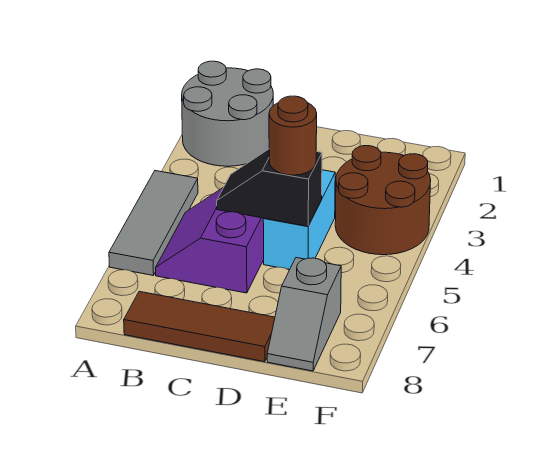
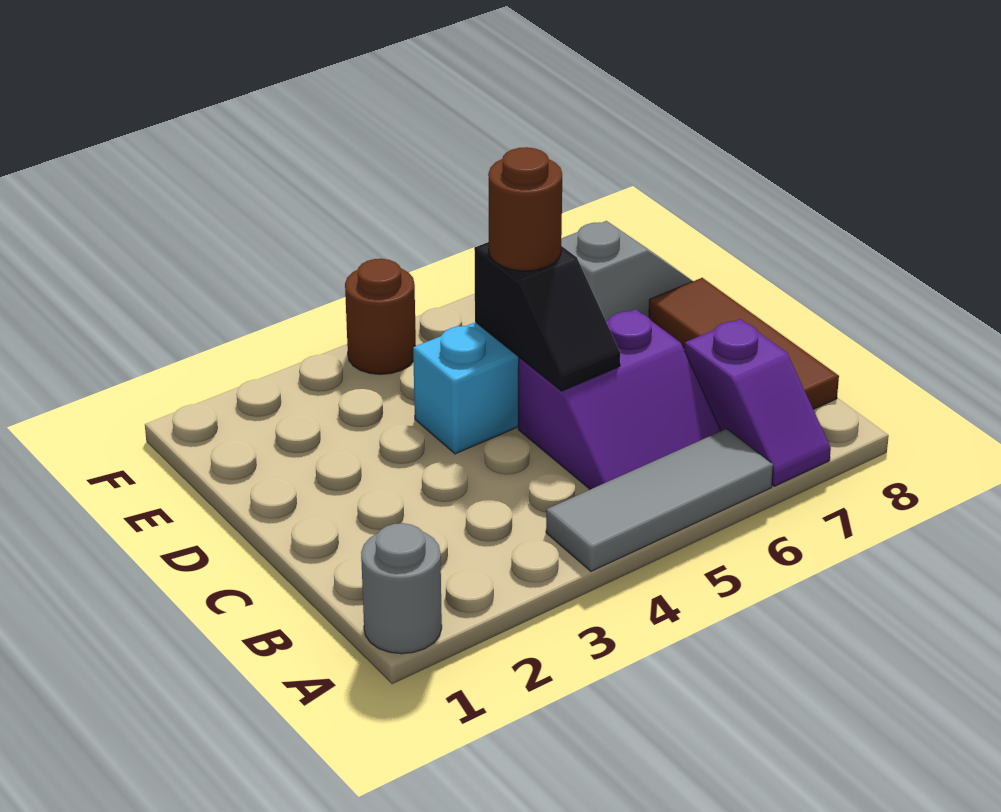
grey round brick A1:B2 level 1 -> grey round brick A1 level 1
none -> purple slope A7:B7 level 1 top B
brown round brick E3:F4 level 1 -> brown round brick F4 level 1

